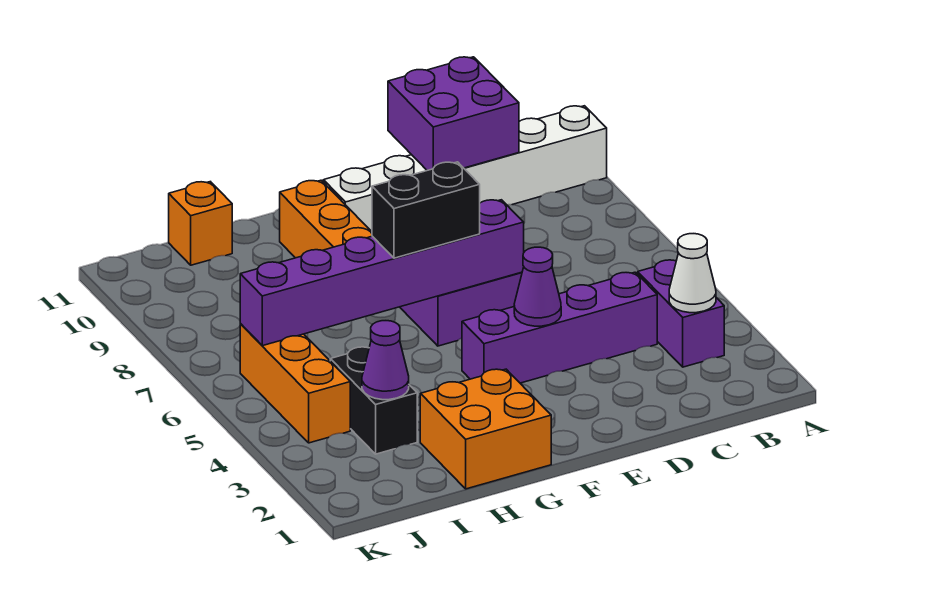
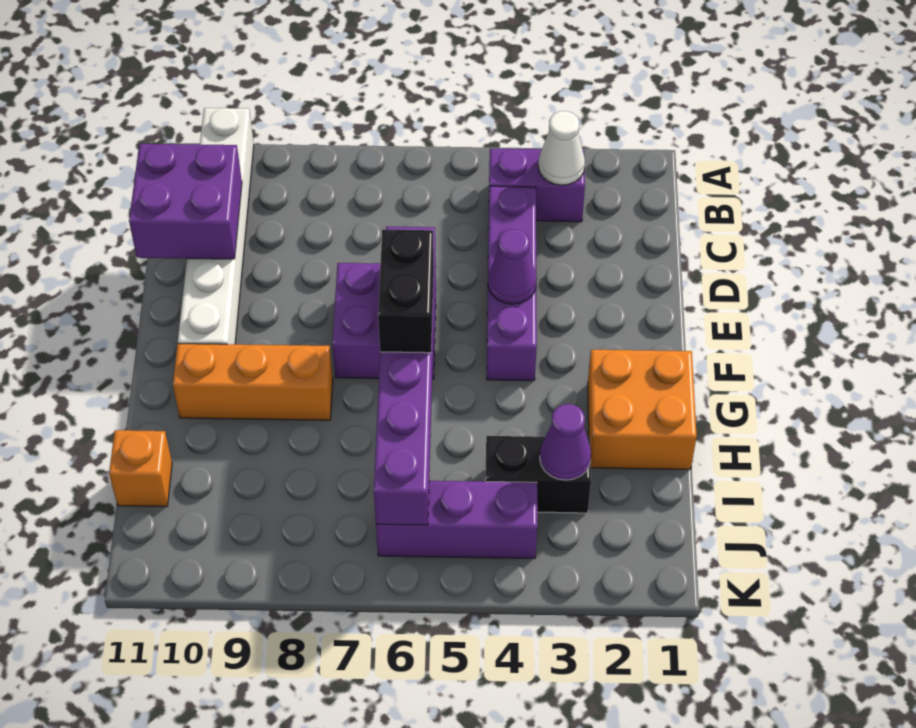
orange brick J4:J6 level 1 -> purple brick J4:J6 level 1

